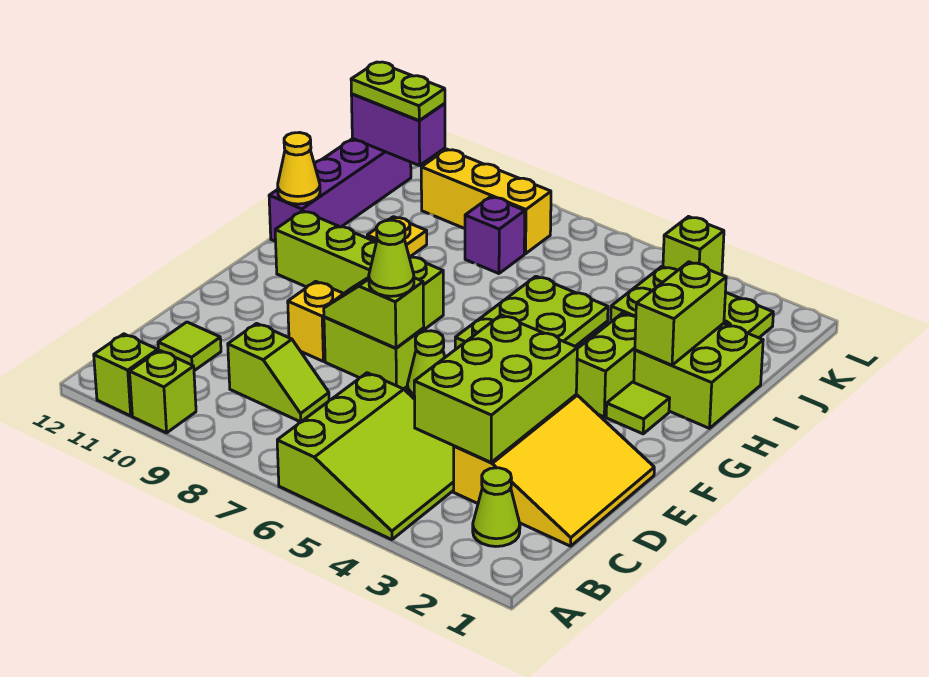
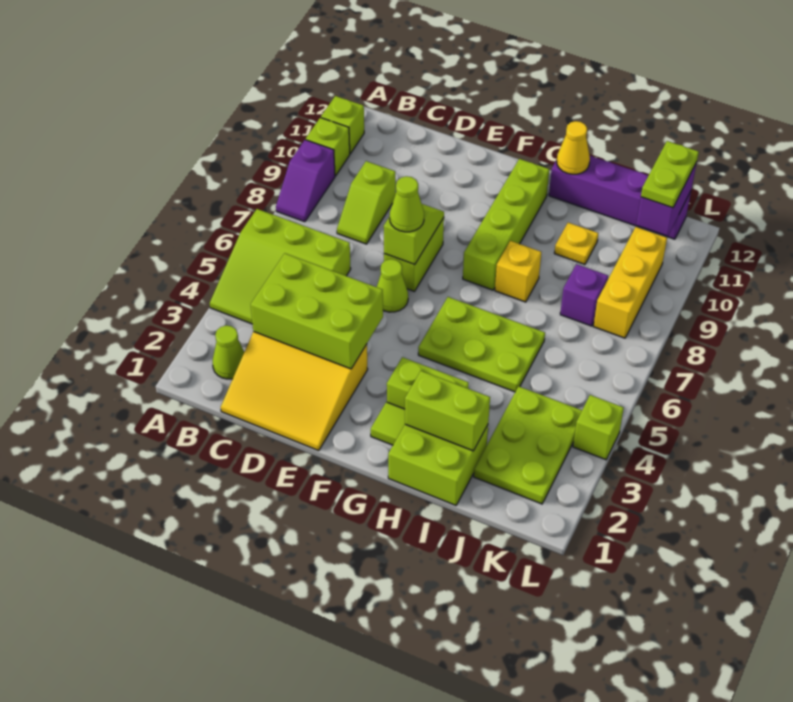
none -> purple slope A8:A9 level 1 top 9
lime tile C11 level 1 -> none
yellow brick E9 level 1 -> yellow brick H8 level 1

